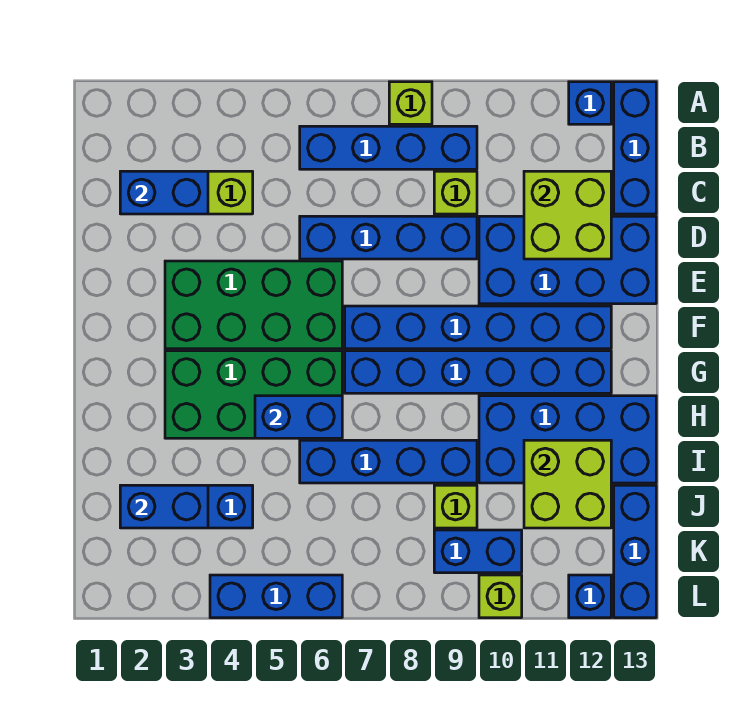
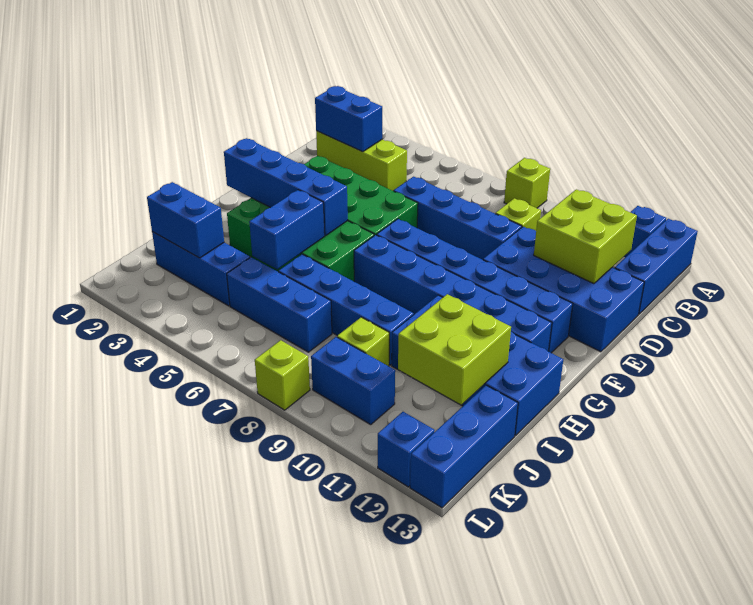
blue brick B6:B9 level 1 -> blue brick G2:G5 level 2
blue brick H5:H6 level 2 -> blue brick H5:I5 level 2
blue brick L4:L6 level 1 -> blue brick J5:J7 level 1
lime brick L10 level 1 -> lime brick L8 level 1

